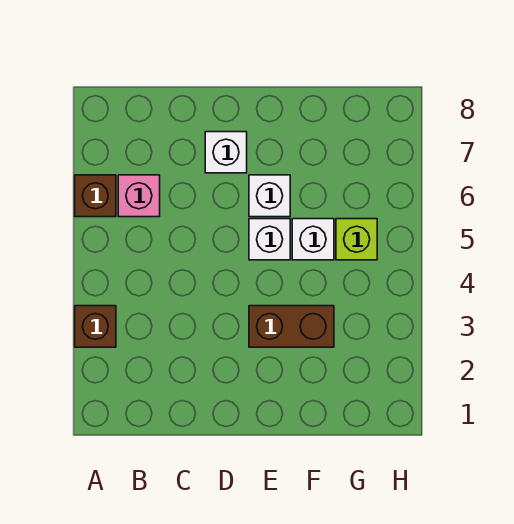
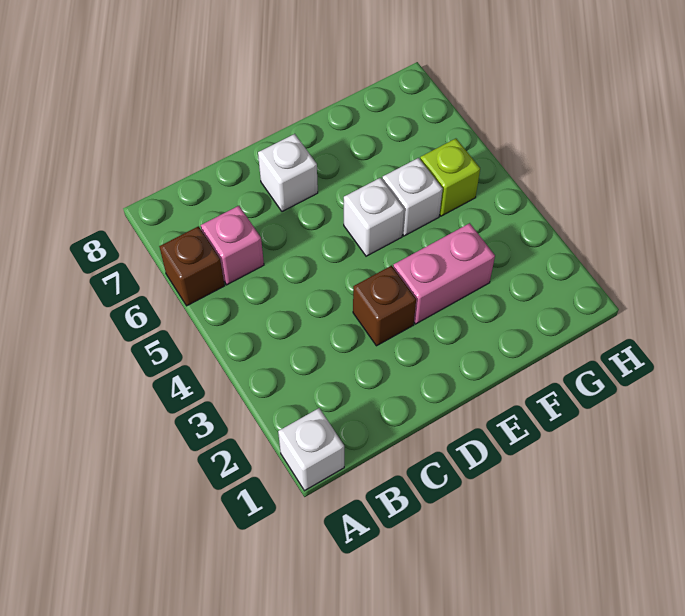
brown brick A3 level 1 -> brown brick D3 level 1
brown brick E3:F3 level 1 -> pink brick E3:F3 level 1
white brick E6 level 1 -> white brick A1 level 1

